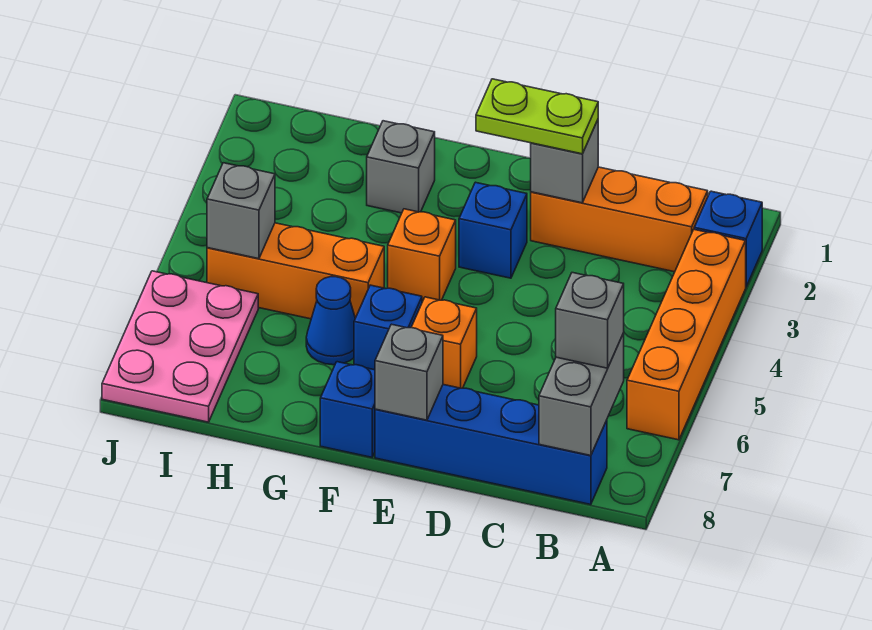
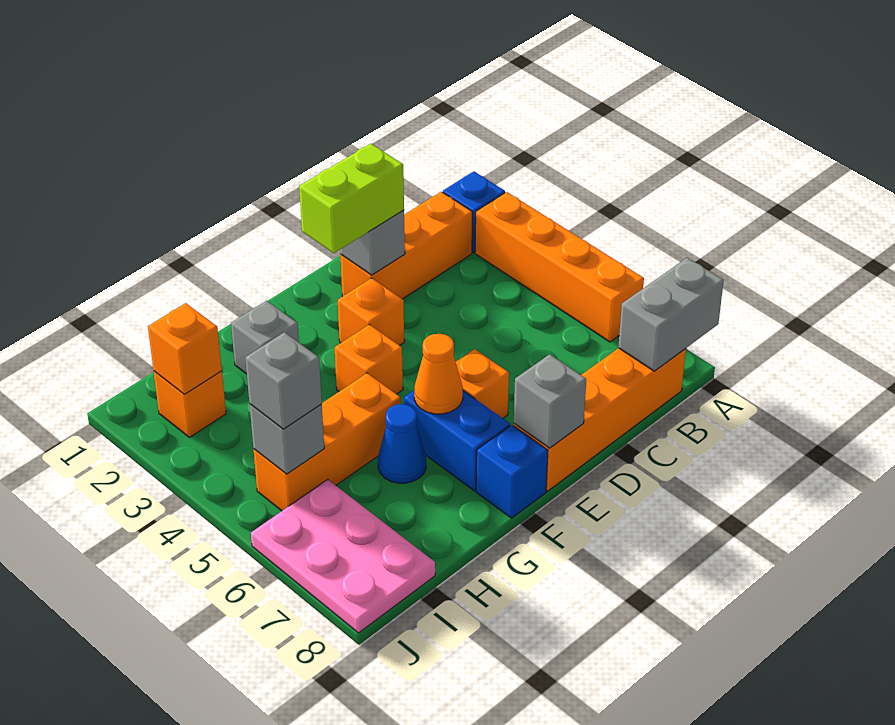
grey brick B7:B8 level 2 -> grey brick A8:B8 level 2
grey brick B7 level 3 -> grey brick I5 level 3
blue brick B8:E8 level 1 -> orange brick B8:E8 level 1
lime plate D2:E2 level 3 -> lime brick D2:E2 level 3
blue brick E3 level 1 -> orange brick E3 level 1
blue brick F6 level 1 -> blue brick F6:F7 level 1
none -> orange cone F6 level 2
none -> orange brick I2 level 1
none -> orange brick I2 level 2

